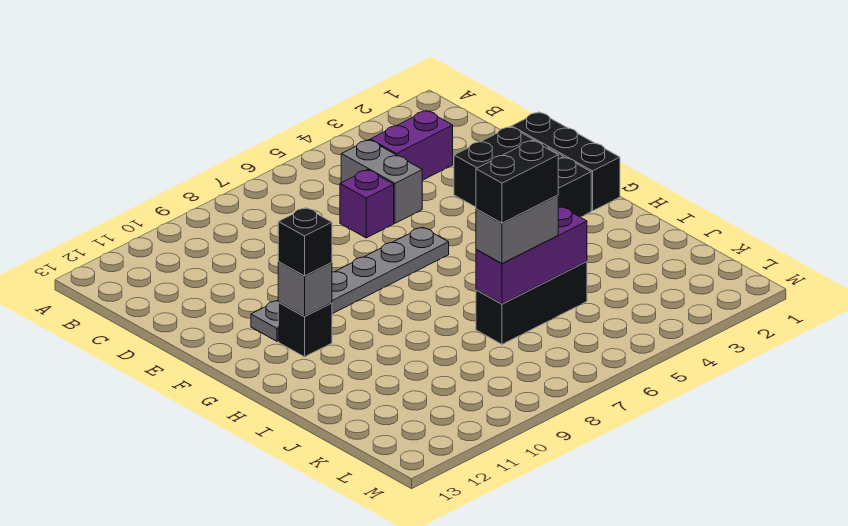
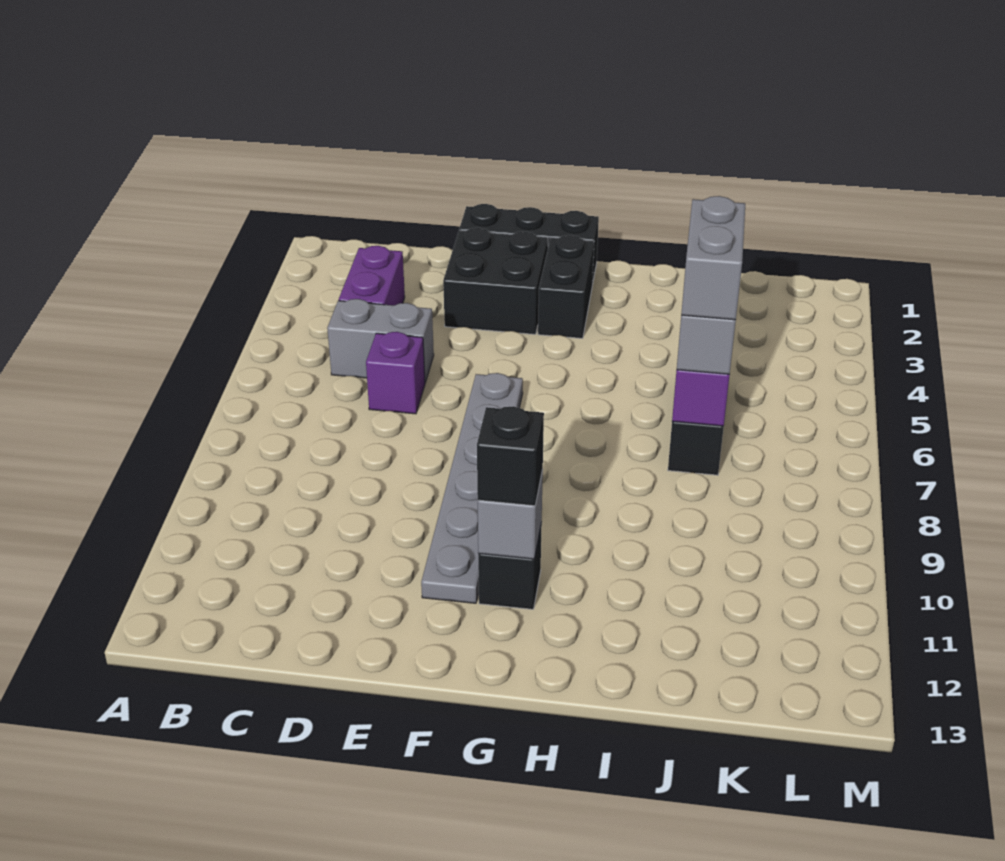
black brick J6:J7 level 4 -> grey brick J6:J7 level 4

